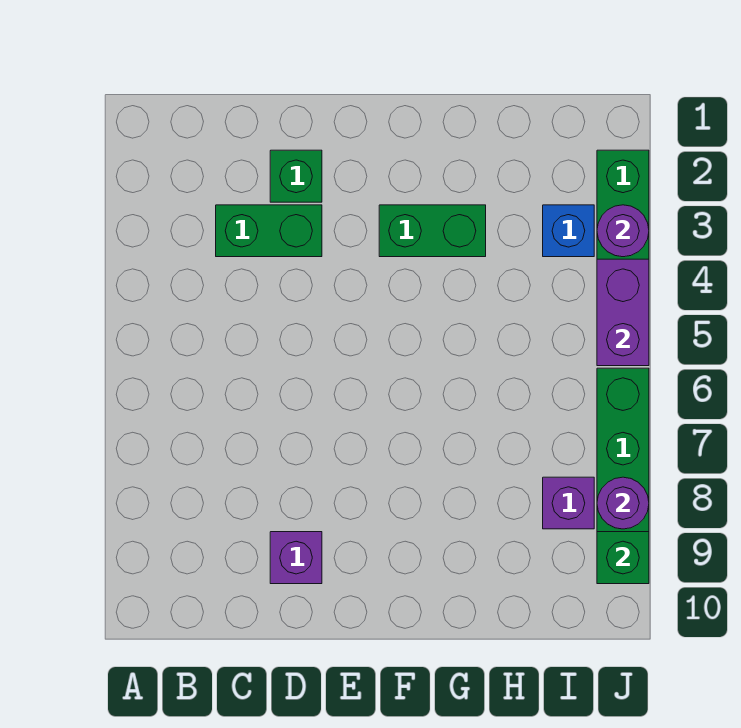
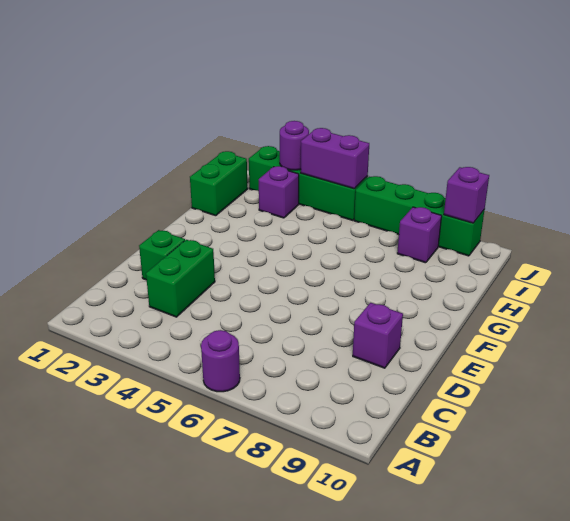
green brick F3:G3 level 1 -> green brick H1:I1 level 1
blue brick I3 level 1 -> purple brick I3 level 1
purple round brick J8 level 2 -> purple round brick A6 level 1
green brick J9 level 2 -> purple brick J9 level 2

